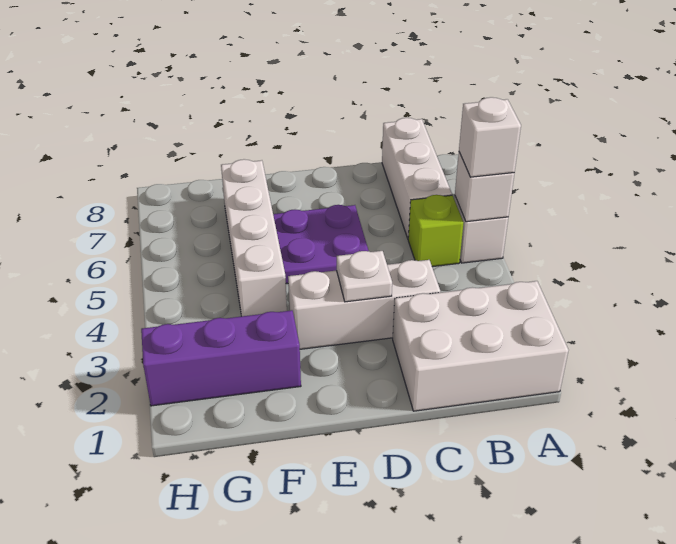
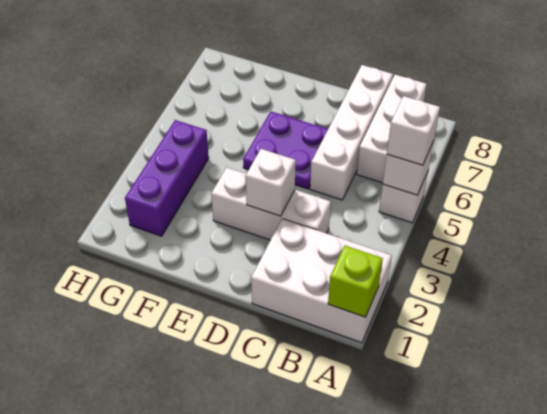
lime brick B5 level 1 -> lime brick A1 level 2
white plate D3 level 2 -> white brick D3 level 2
purple brick F2:H2 level 1 -> purple brick G2:G4 level 1
white brick F4:F7 level 1 -> white brick C5:C8 level 1

